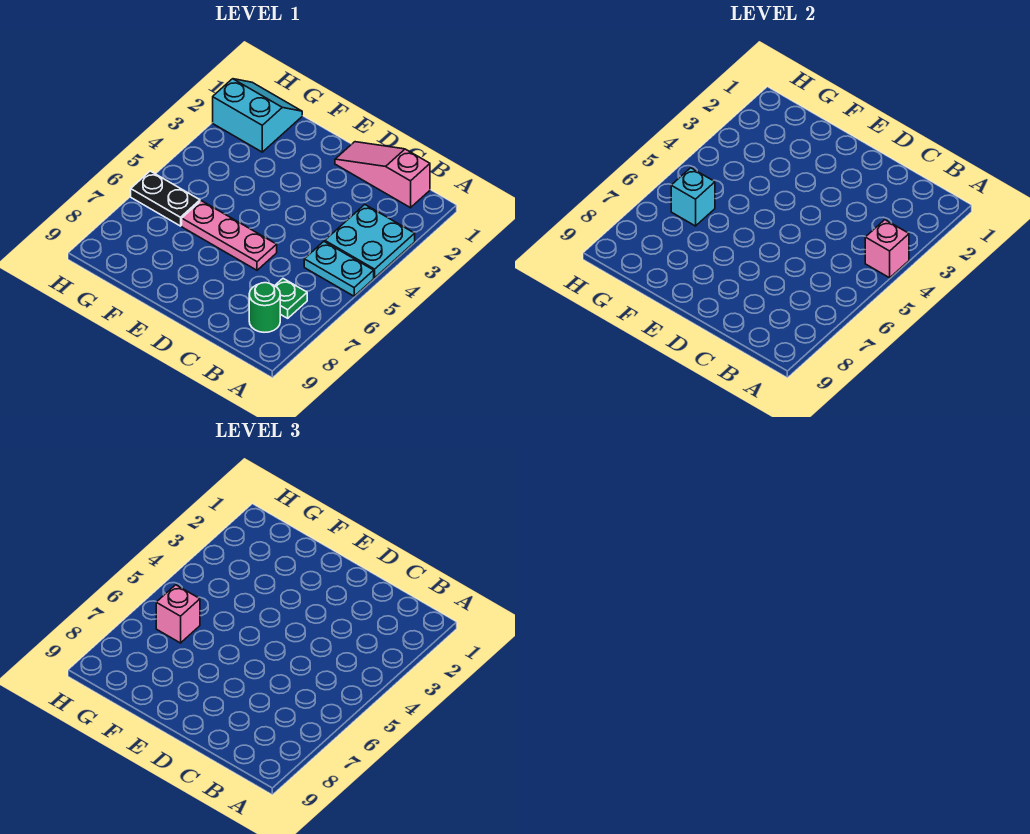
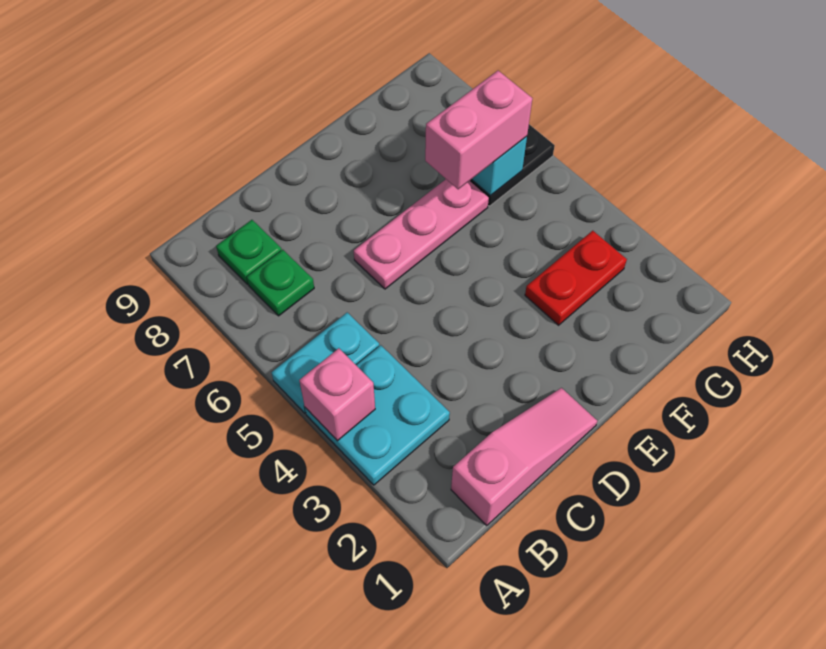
green round brick B8 level 1 -> green plate B8 level 1
none -> red plate F3:G3 level 1
cyan slope G1:H2 level 1 top 2 -> none
pink brick G6 level 3 -> pink brick F6:G6 level 3

